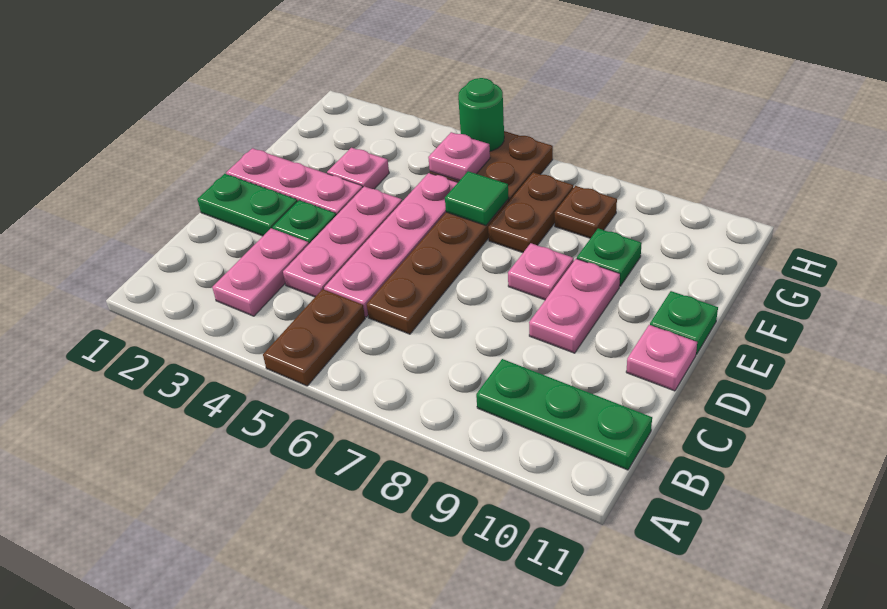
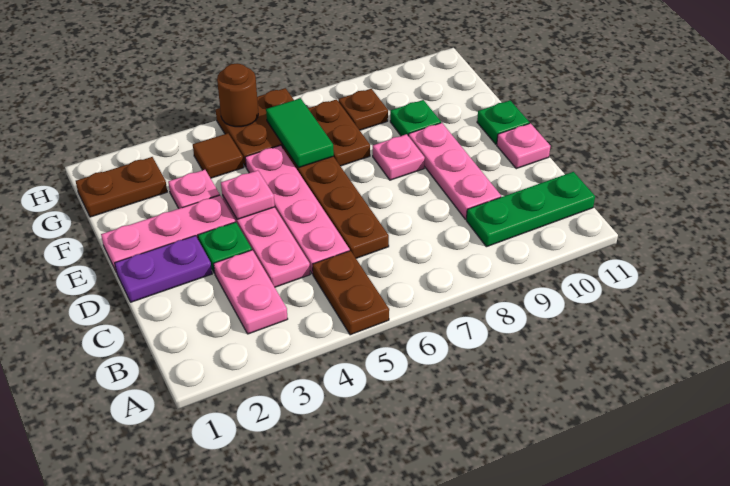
green plate D1:D2 level 1 -> purple plate D1:D2 level 1
pink plate D9:E9 level 1 -> pink plate C9:E9 level 1
green tile F6 level 2 -> green tile F6:G6 level 2
none -> brown plate G1:G2 level 1
none -> brown tile G4 level 1
pink plate G5 level 2 -> pink plate E4 level 2
green round brick H5 level 2 -> brown round brick H5 level 2

